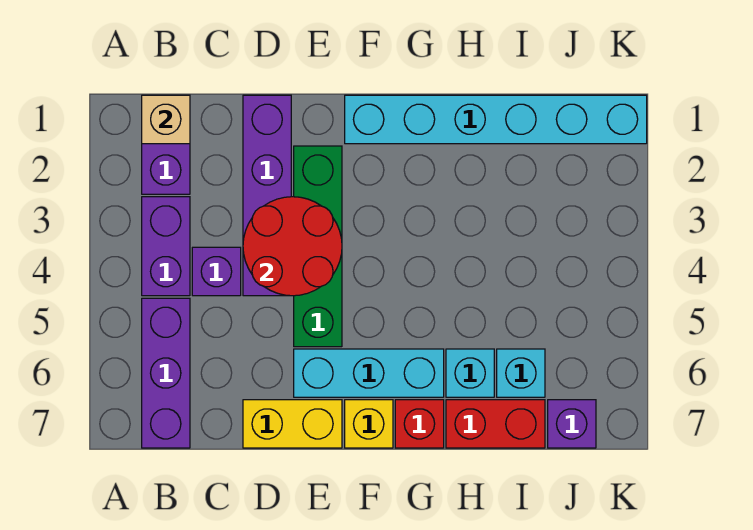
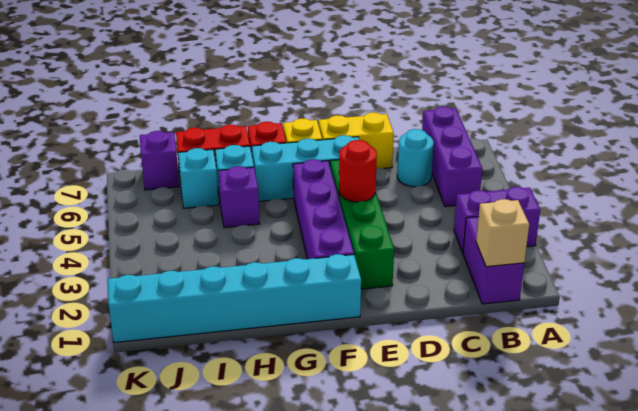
purple brick B3:B4 level 1 -> purple brick A3:B3 level 1
purple brick C4 level 1 -> purple brick H5 level 1
none -> cyan round brick C6 level 1
purple brick D1:D4 level 1 -> purple brick F2:F5 level 1
red round brick D3:E4 level 2 -> red round brick E4 level 2

